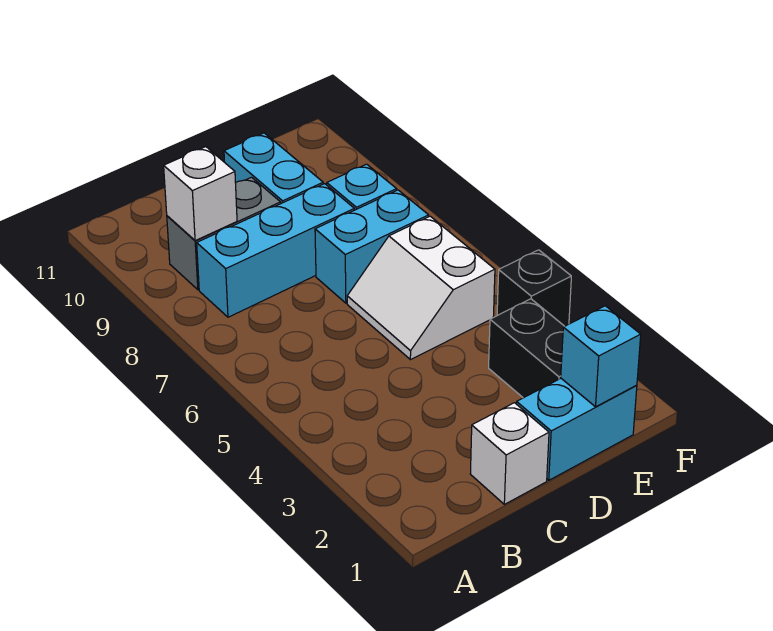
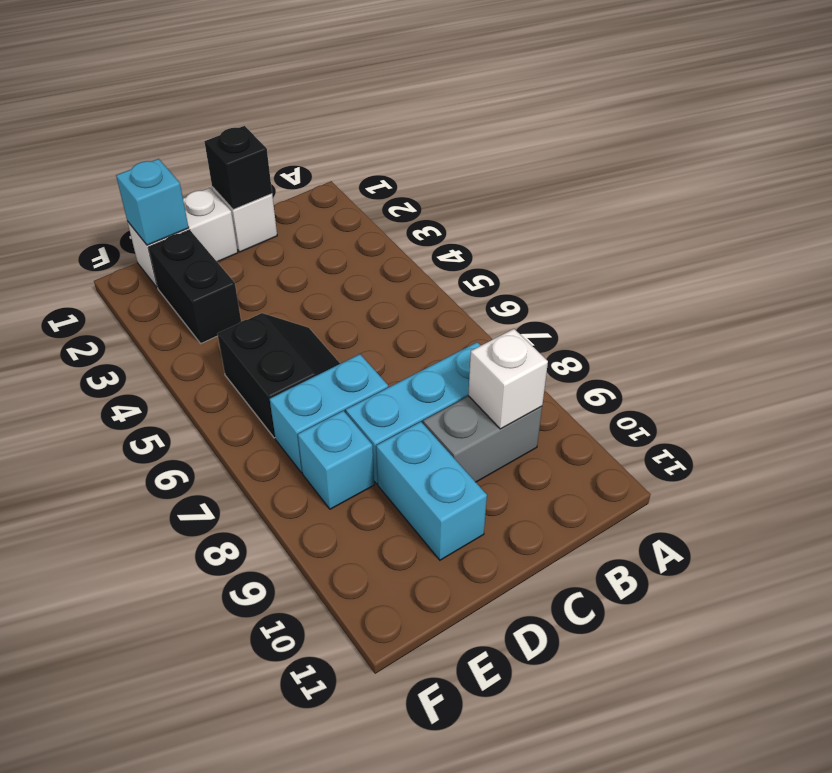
cyan brick D1:E1 level 1 -> white brick D1:E1 level 1
white slope D5:E6 level 1 top E -> black slope D5:E6 level 1 top E
black brick F4 level 1 -> black brick C1 level 2

